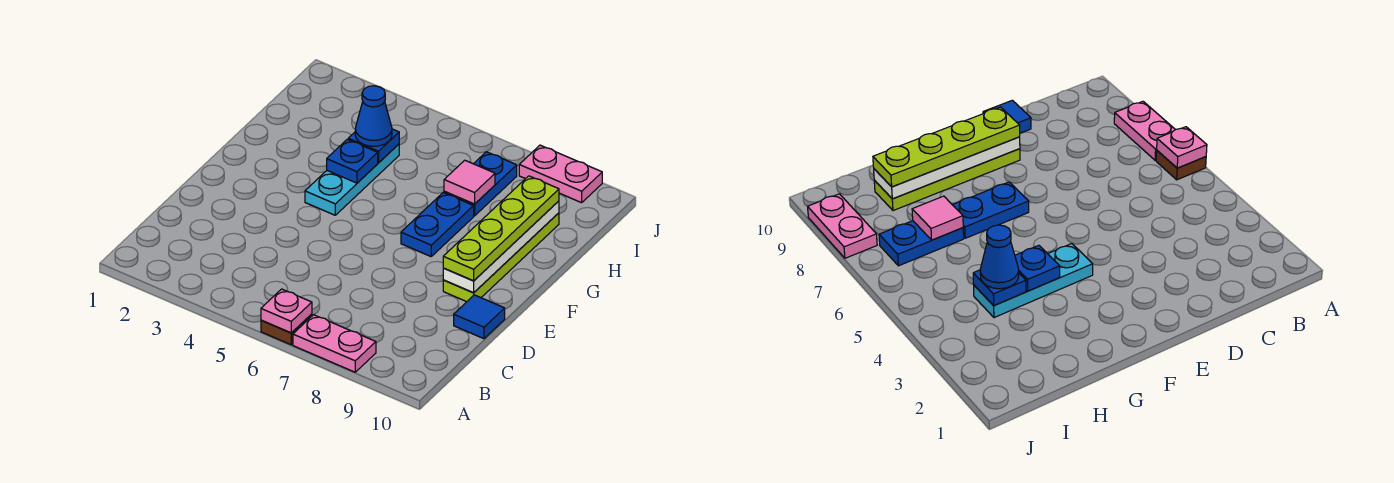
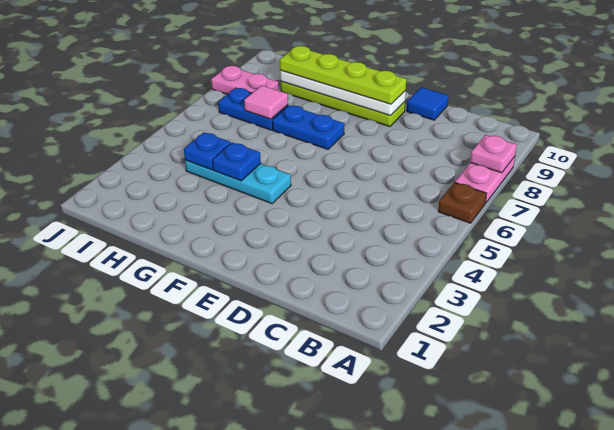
pink plate A6 level 2 -> pink plate A8 level 2
blue cone H4 level 3 -> none
pink plate J8:J9 level 1 -> pink plate I8:J8 level 1

